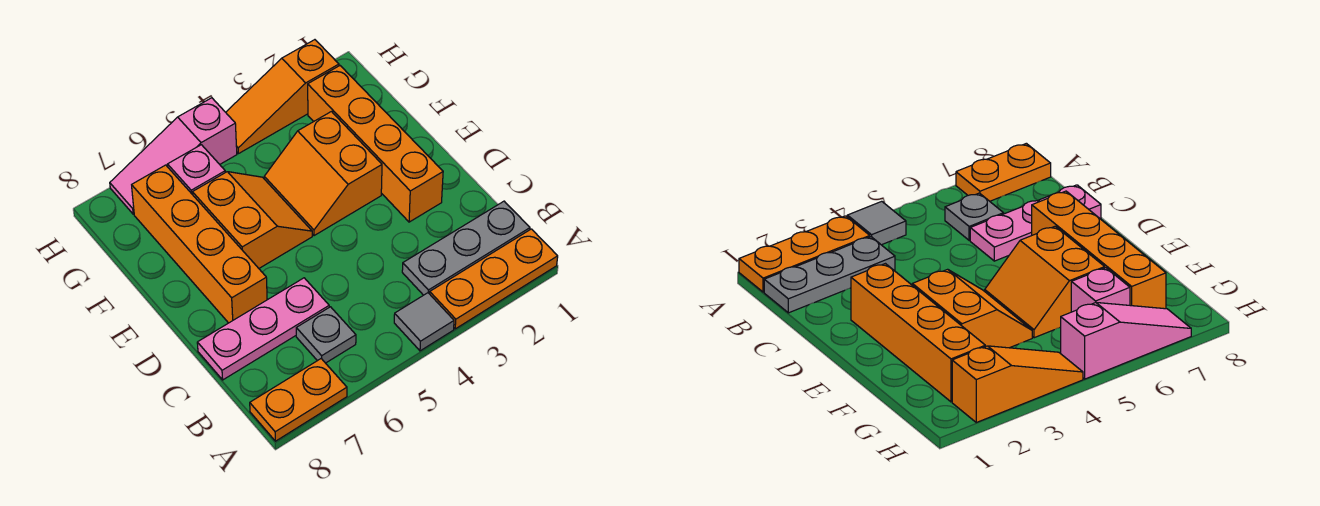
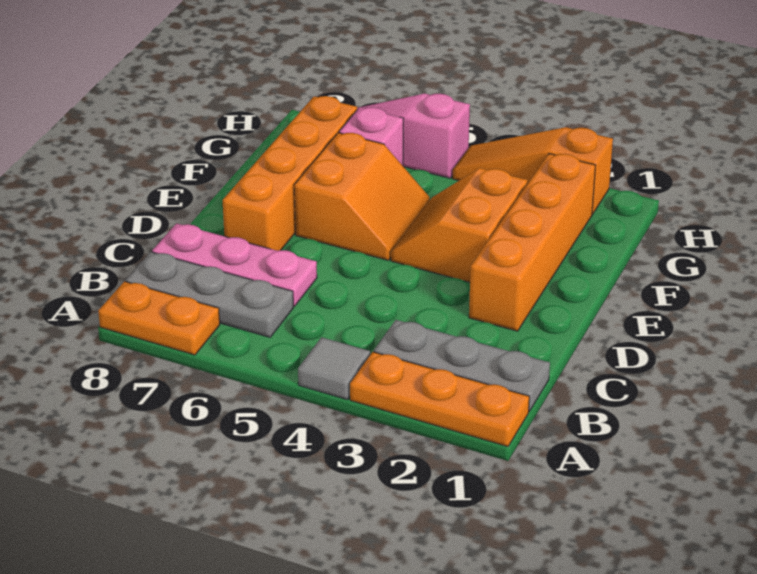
grey plate B6 level 1 -> grey plate B6:B8 level 1

